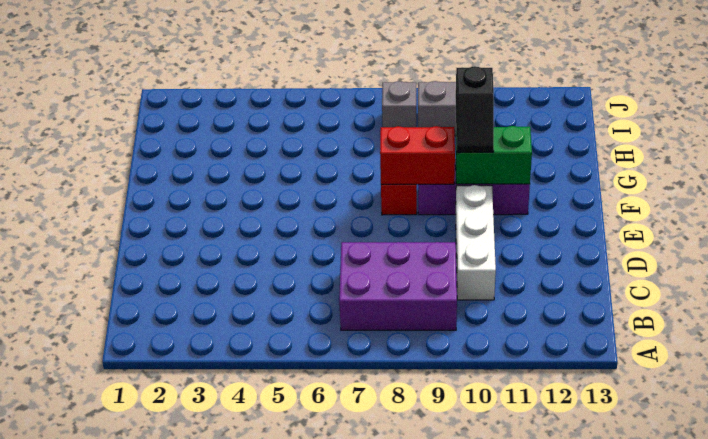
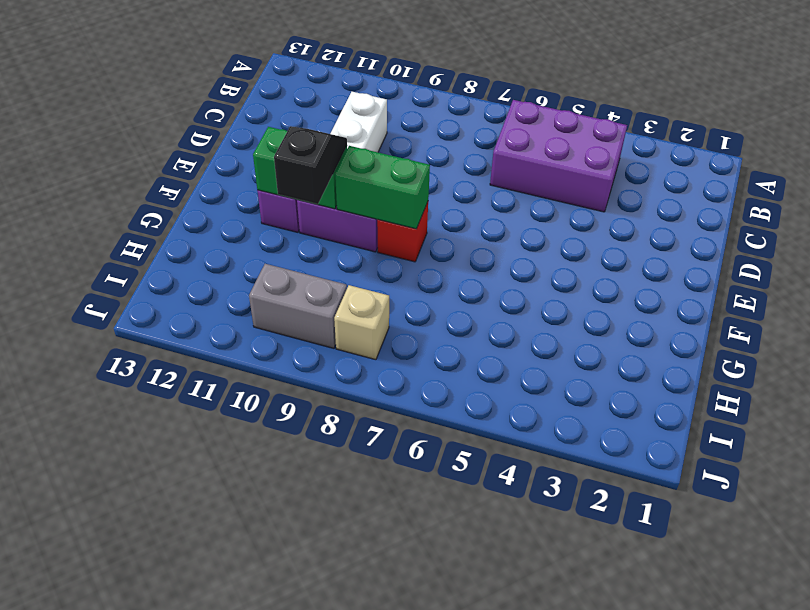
purple brick B7:C9 level 1 -> purple brick B4:C6 level 1
red brick F8:F9 level 2 -> green brick F8:F9 level 2
grey brick I8 level 1 -> tan brick I8 level 1

